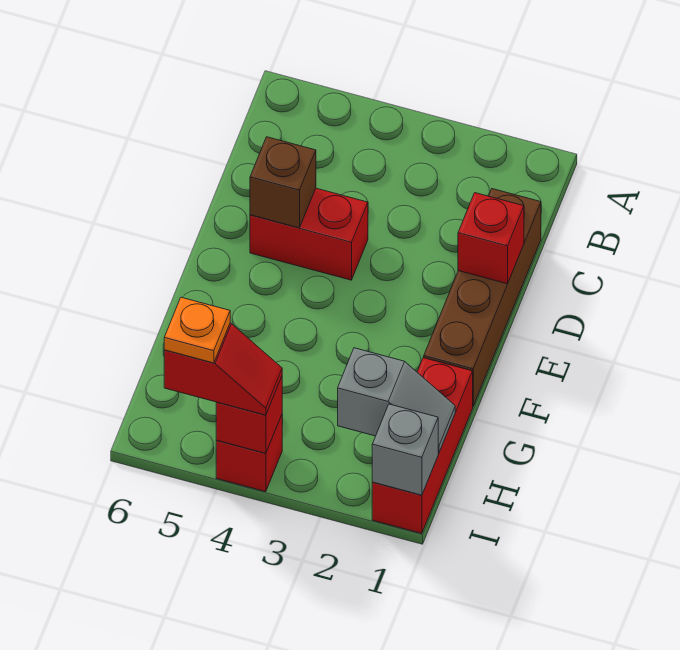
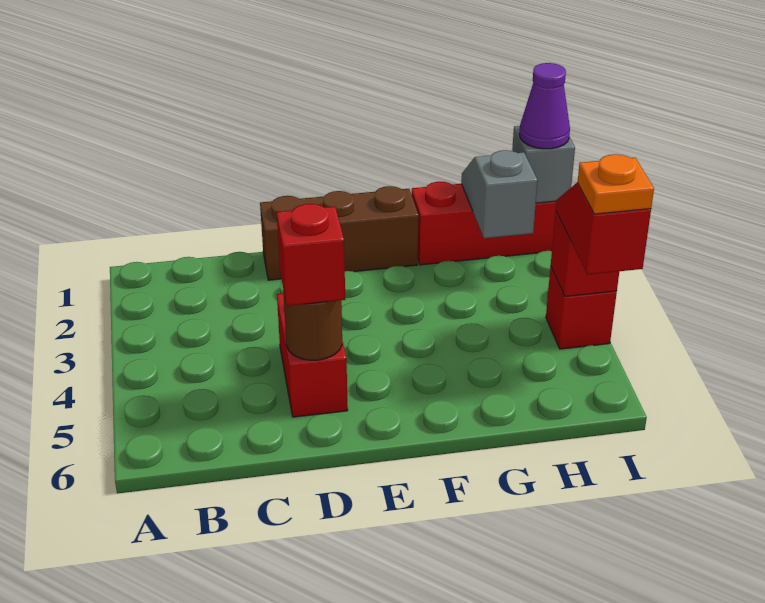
brown brick C1:F1 level 1 -> brown brick D1:F1 level 1
red brick D1 level 2 -> red brick D5 level 3
brown brick D5 level 2 -> brown round brick D5 level 2
none -> purple cone I1 level 3

